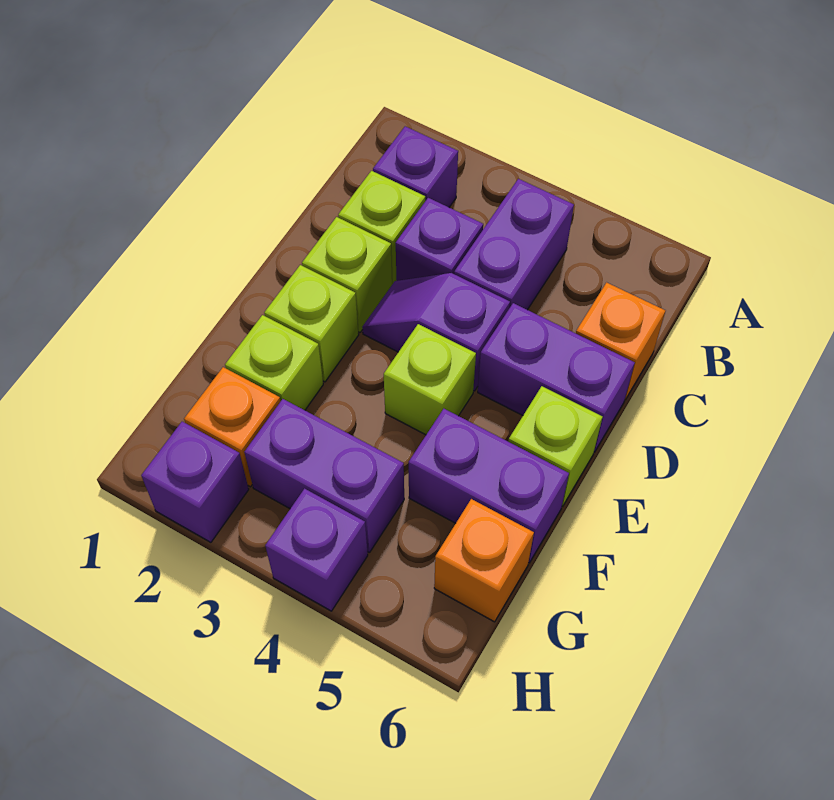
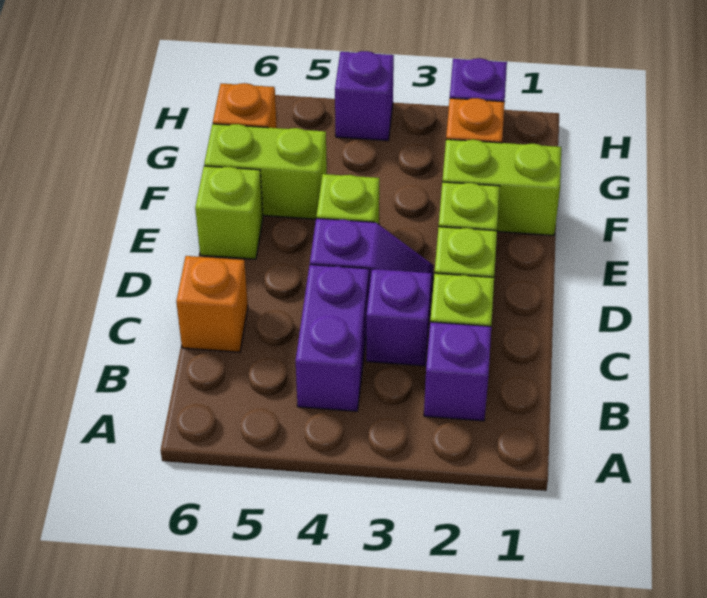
purple brick D5:D6 level 1 -> none
lime brick F2 level 1 -> lime brick F1:F2 level 1
purple brick F5:F6 level 1 -> lime brick F5:F6 level 1
purple brick G3:G4 level 1 -> none

